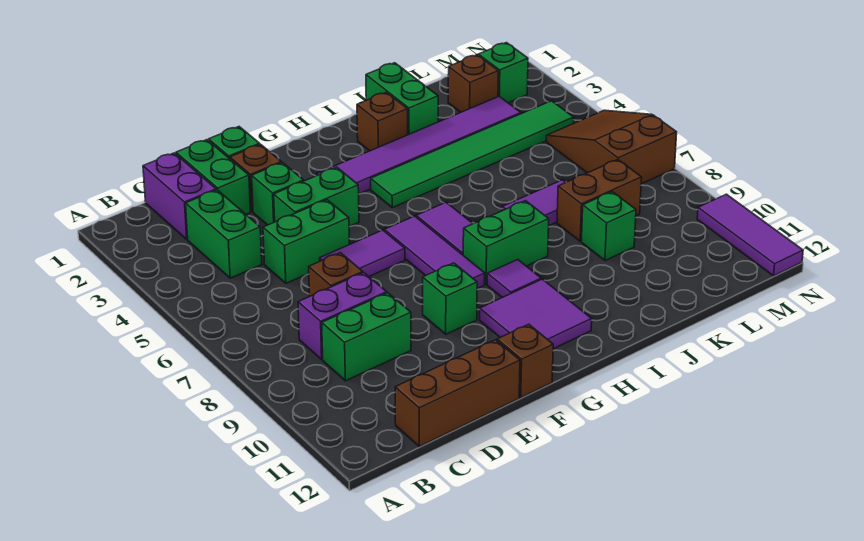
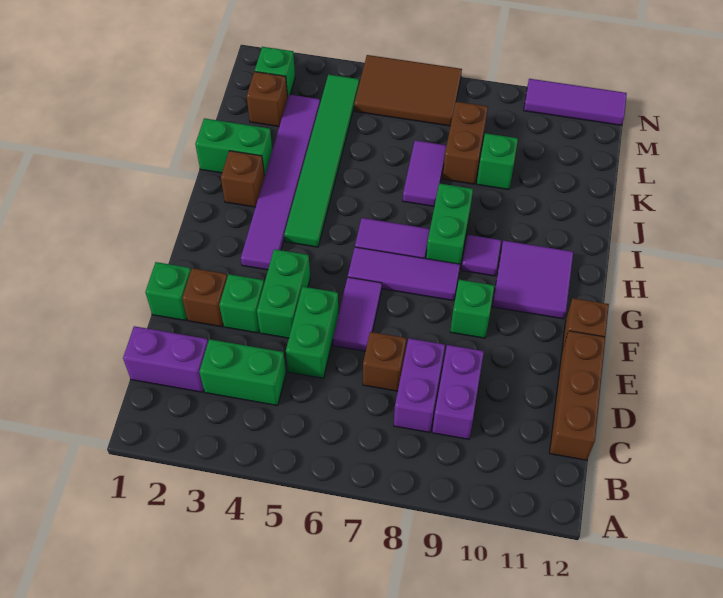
green brick C9:D9 level 1 -> purple brick C9:D9 level 1
green brick D1:D2 level 1 -> none
brown slope M5:N7 level 1 top 7 -> brown tile M5:N7 level 1

